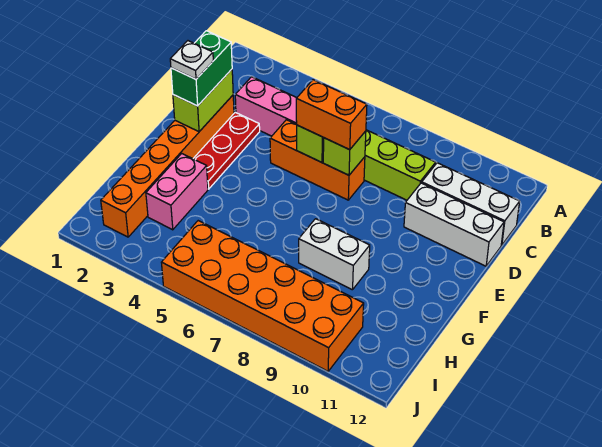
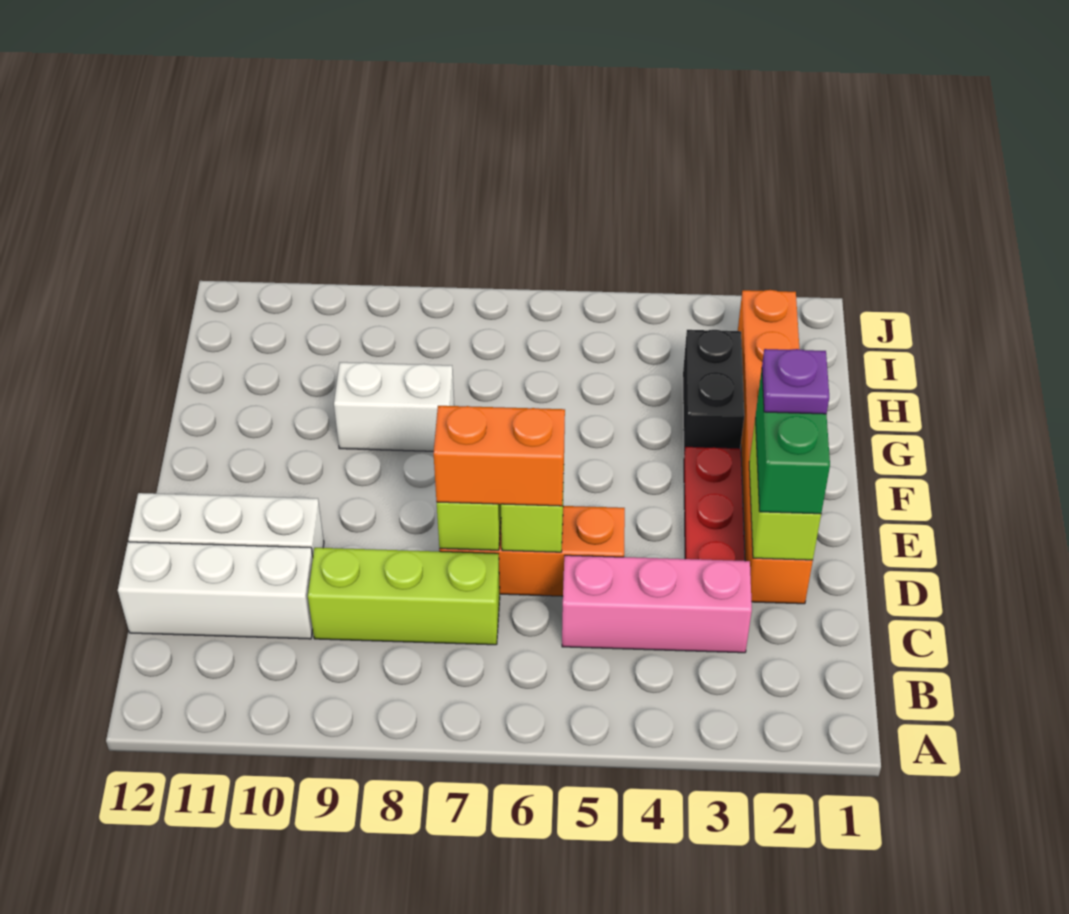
white plate E2 level 4 -> purple plate E2 level 4
pink brick G3:H3 level 1 -> black brick G3:H3 level 1
orange brick I5:J10 level 1 -> none

